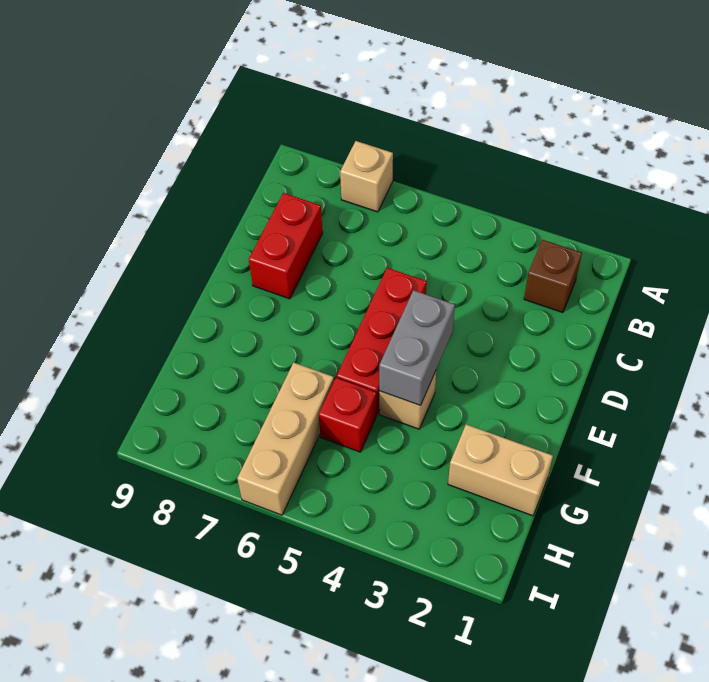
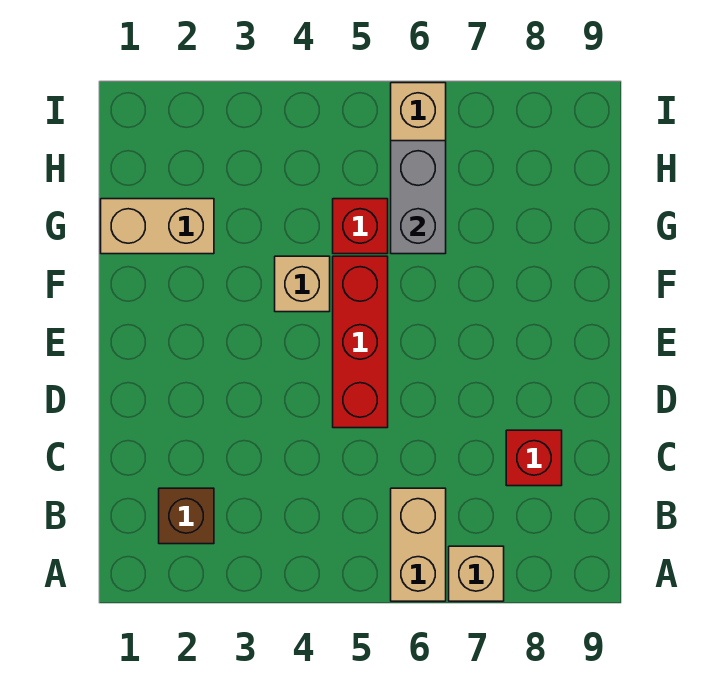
none -> tan brick A6:B6 level 1
red brick C8:D8 level 1 -> red brick C8 level 1
grey brick E4:F4 level 2 -> grey brick G6:H6 level 2

